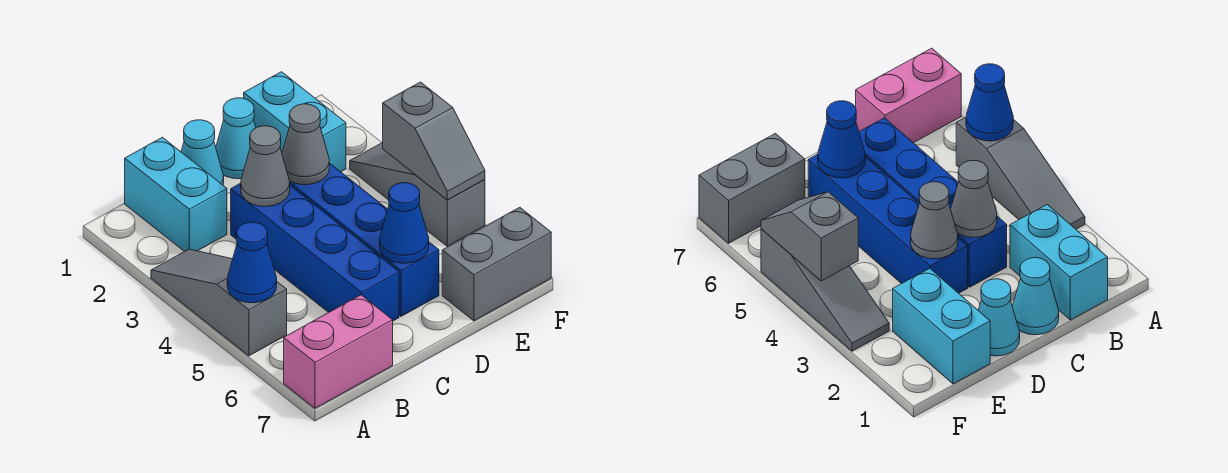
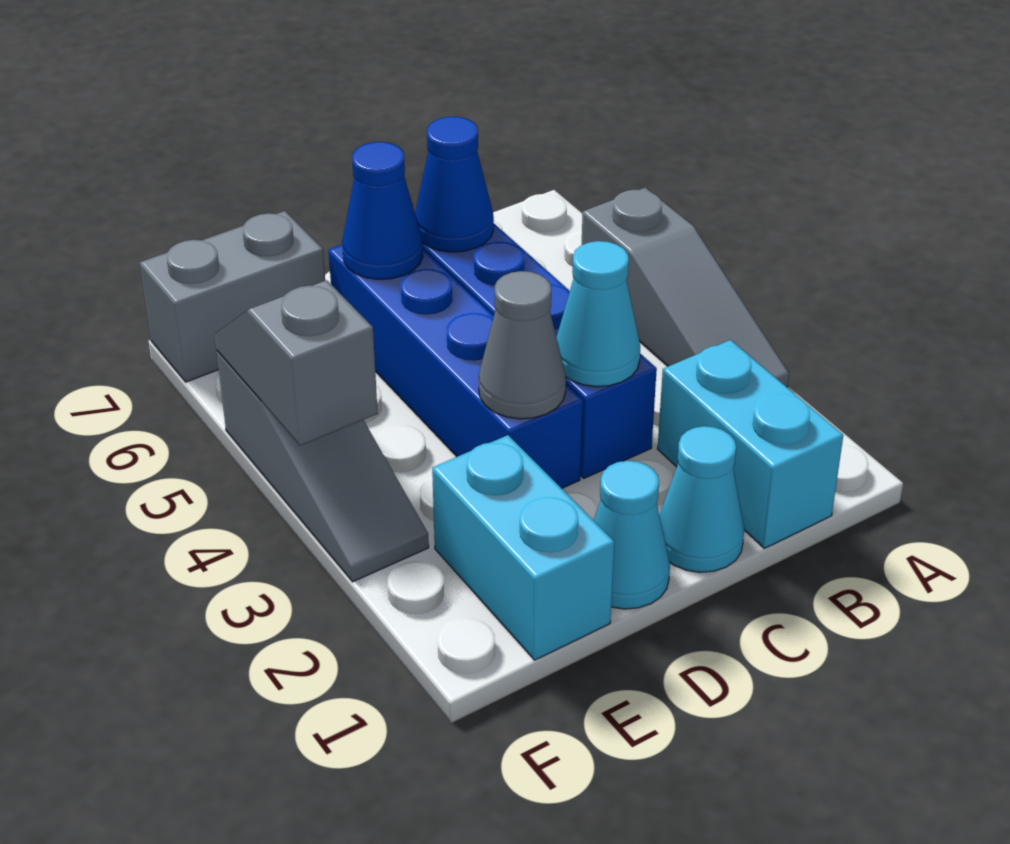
blue cone A5 level 2 -> blue cone C6 level 2
pink brick A7:B7 level 1 -> none
grey cone C3 level 2 -> cyan cone C3 level 2

